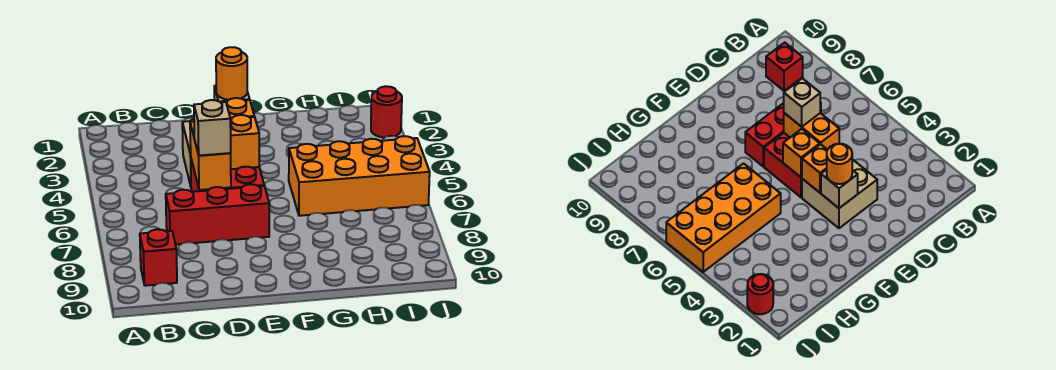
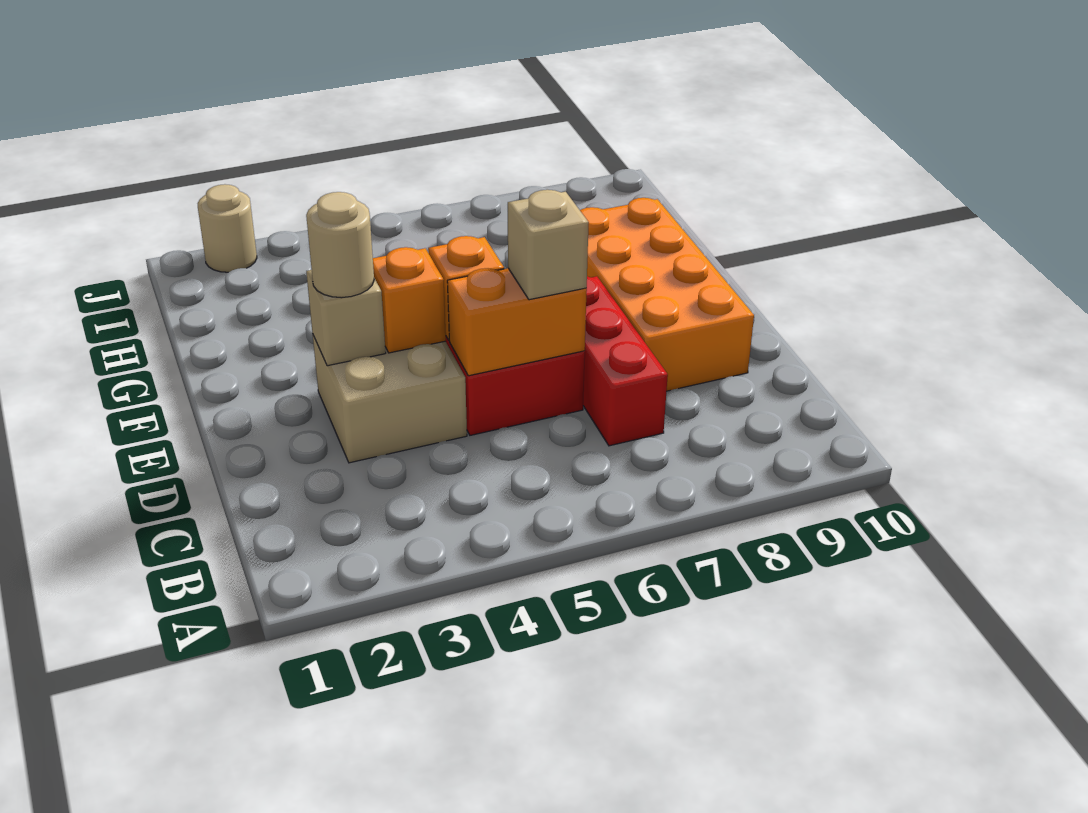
red brick B9 level 1 -> none
orange round brick E3 level 3 -> tan round brick E3 level 3
orange brick G5:J6 level 1 -> orange brick D8:G9 level 1
red round brick J2 level 1 -> tan round brick J2 level 1

